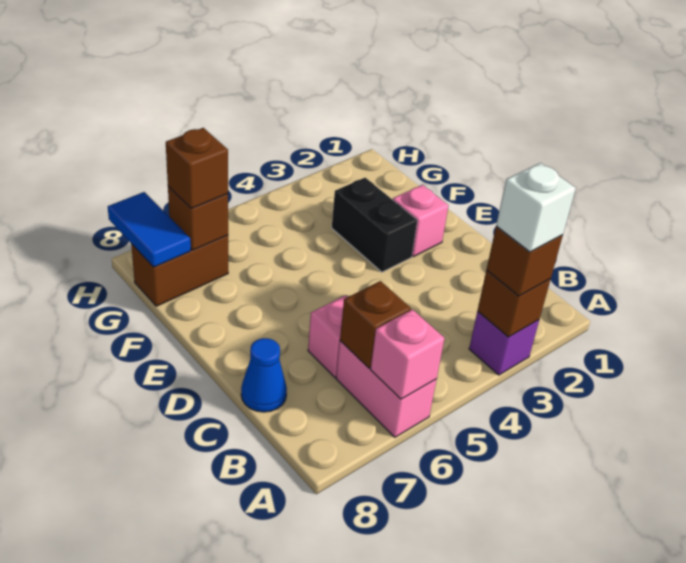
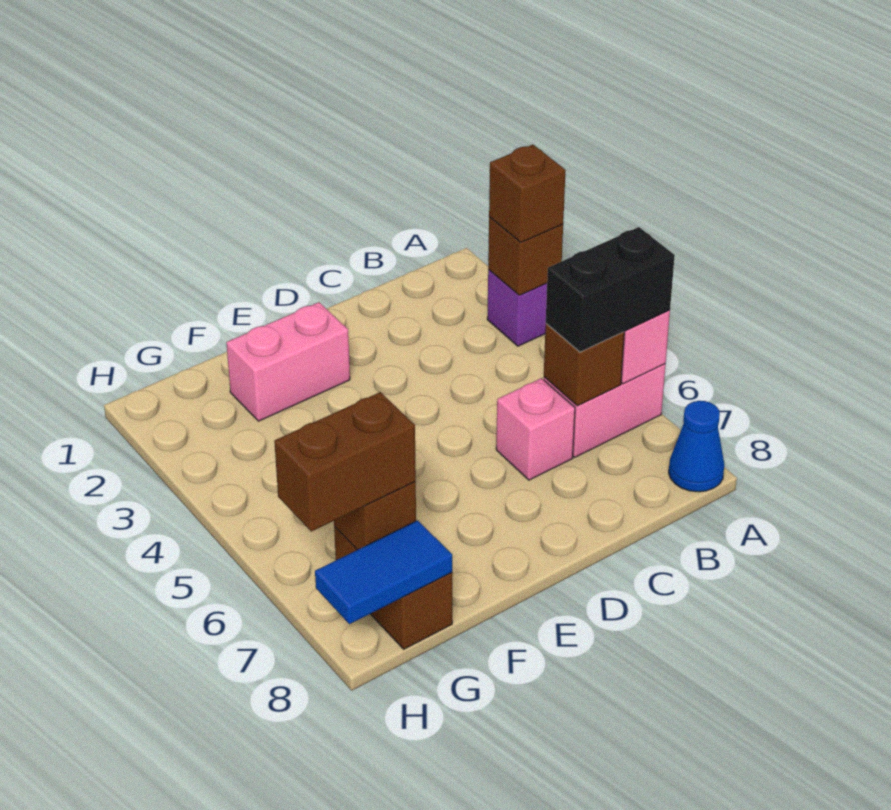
white brick A3 level 4 -> none
blue cone C8 level 1 -> blue cone A8 level 1
pink brick E2 level 1 -> pink brick E2:F2 level 1
black brick E3:F3 level 1 -> black brick A6:B6 level 3
brown brick G7 level 3 -> brown brick G7:H7 level 3

